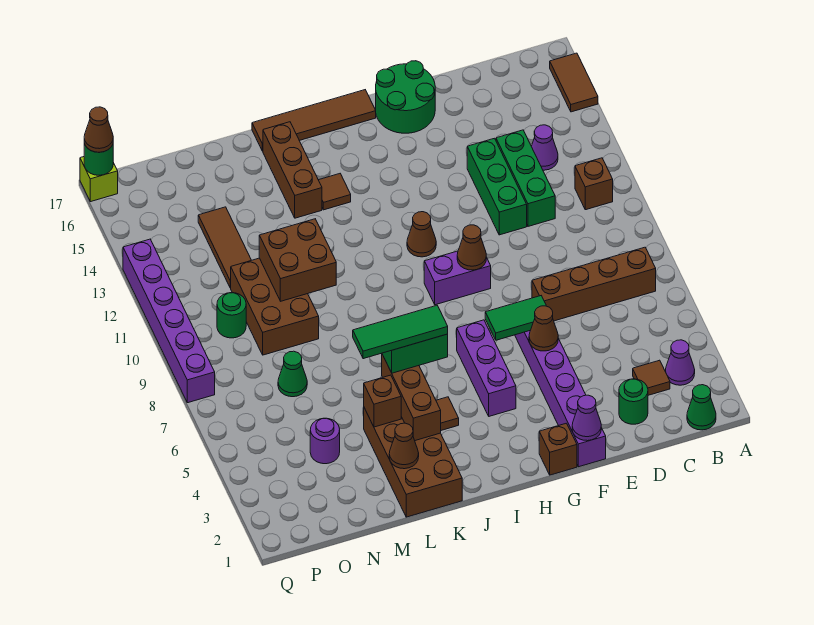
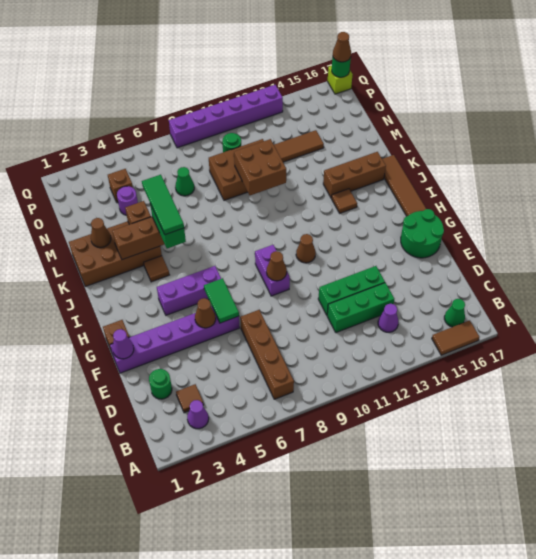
green cone B1 level 1 -> green cone B16 level 1
brown brick B11 level 1 -> brown brick O4 level 1

